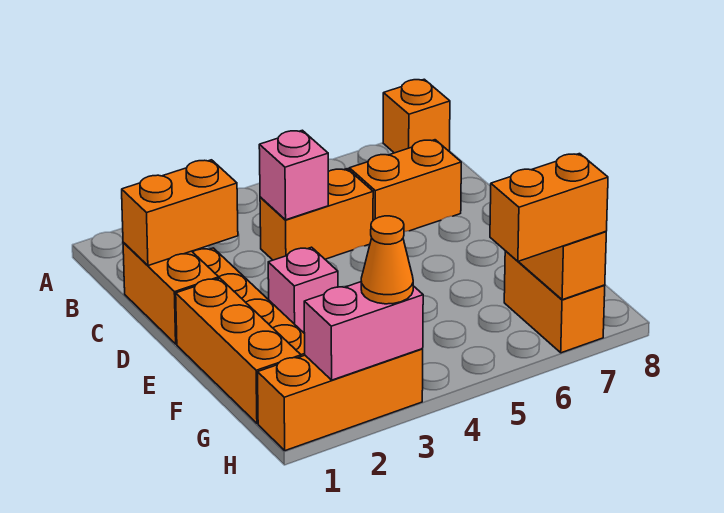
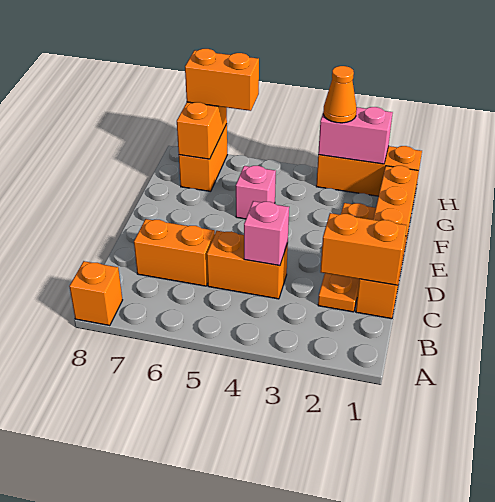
pink brick E3 level 1 -> pink brick F5 level 1

